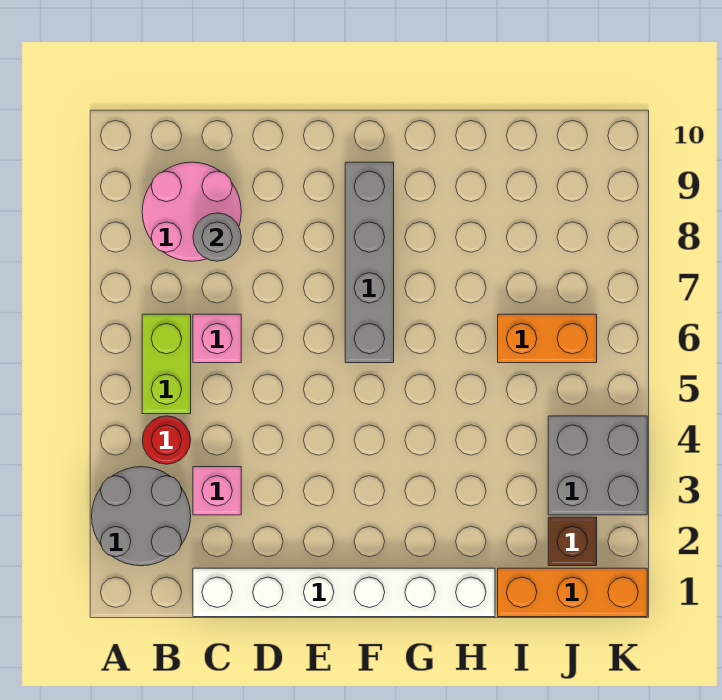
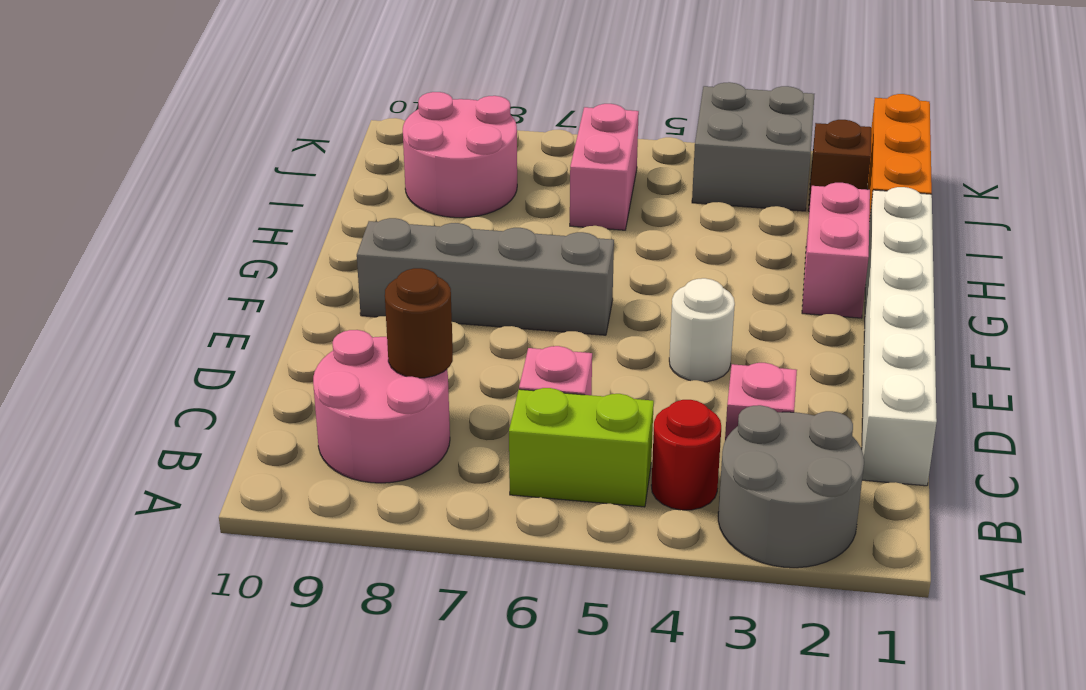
grey round brick C8 level 2 -> brown round brick C8 level 2
none -> white round brick E4 level 1
none -> pink brick G2:H2 level 1
orange brick I6:J6 level 1 -> pink brick I6:J6 level 1
none -> pink round brick I8:J9 level 1

